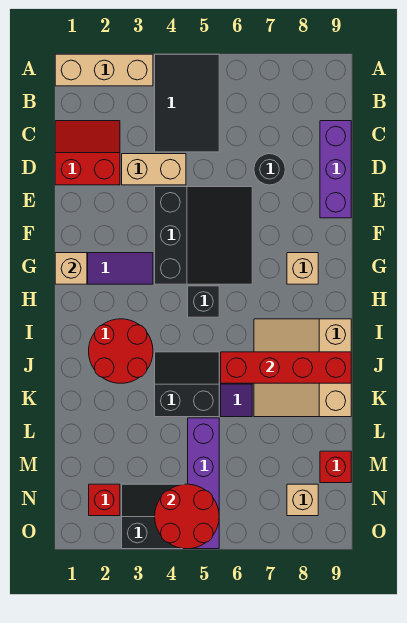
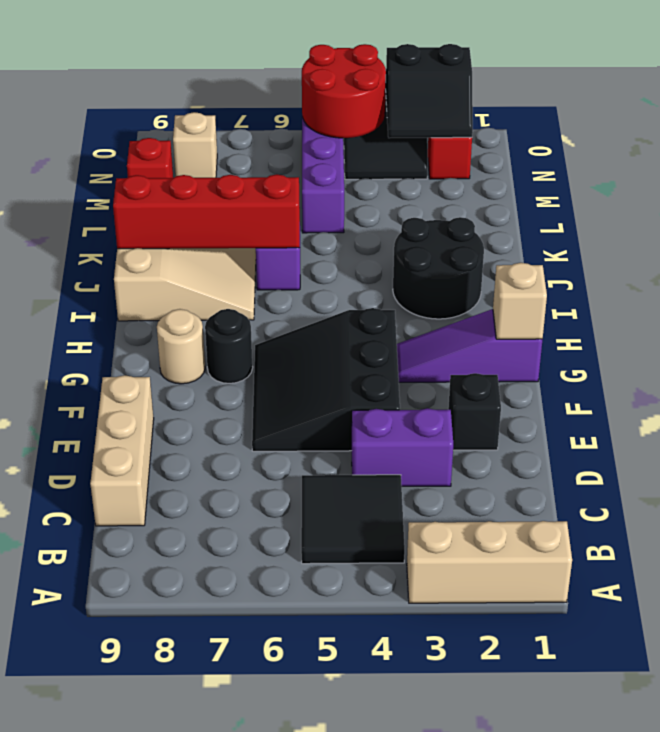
black tile A4:C5 level 1 -> black tile B4:C5 level 1
red slope C1:D2 level 1 top D -> none
purple brick C9:E9 level 1 -> tan brick C9:E9 level 1
tan brick D3:D4 level 1 -> purple brick D3:D4 level 1
black round brick D7 level 1 -> black round brick G7 level 1
tan brick G8 level 1 -> tan round brick G8 level 1
black brick H5 level 1 -> black brick E2 level 1
red round brick I2:J3 level 1 -> black round brick I2:J3 level 1
black slope J4:K5 level 1 top K -> black slope N2:O3 level 2 top O

